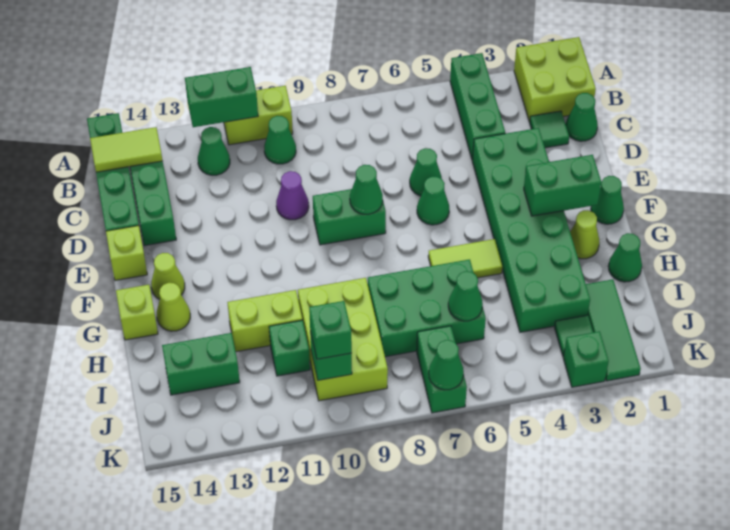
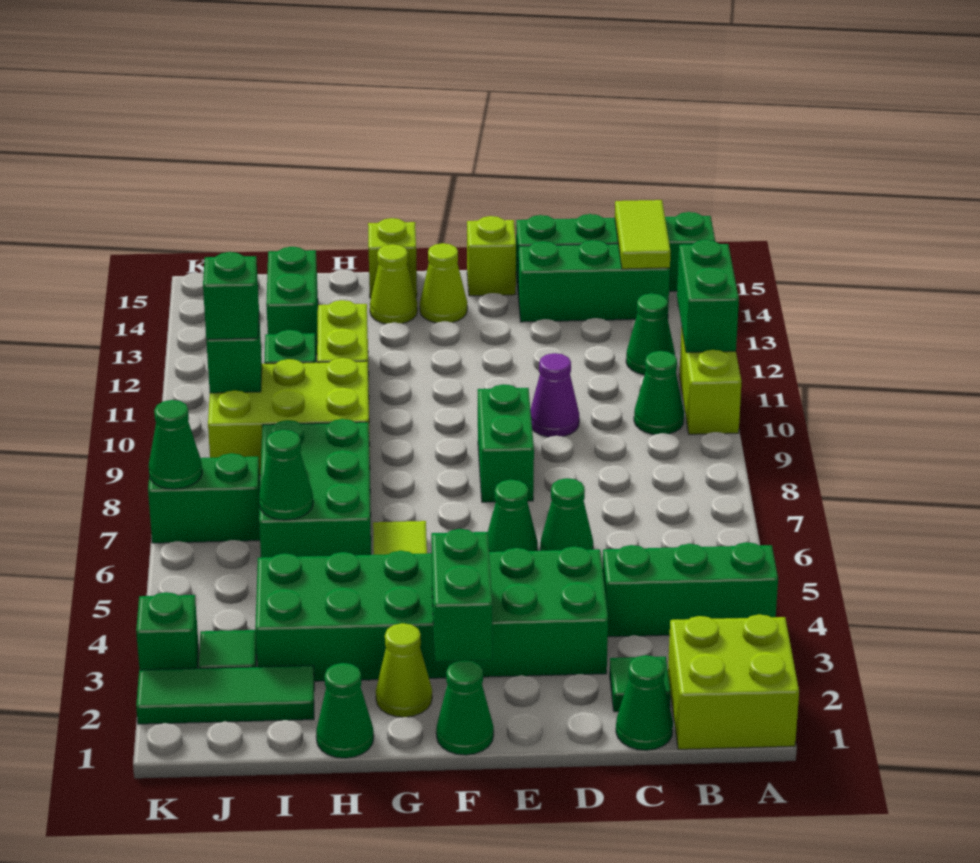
green cone E8 level 2 -> none

